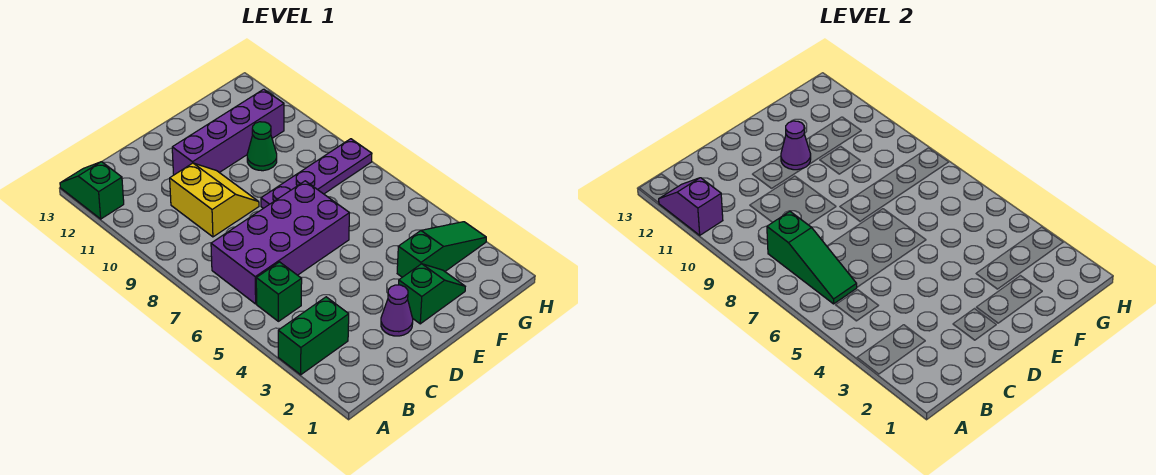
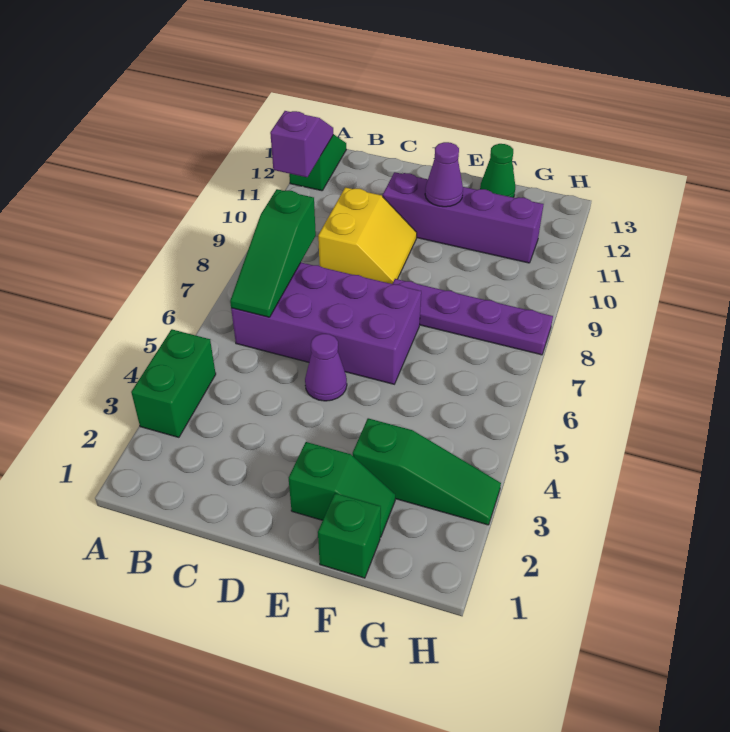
green brick A3:B3 level 1 -> green brick A3:A4 level 1
green brick B5 level 1 -> green brick F1 level 1
purple cone D2 level 1 -> purple cone D5 level 1
green cone F10 level 1 -> green cone F13 level 1

